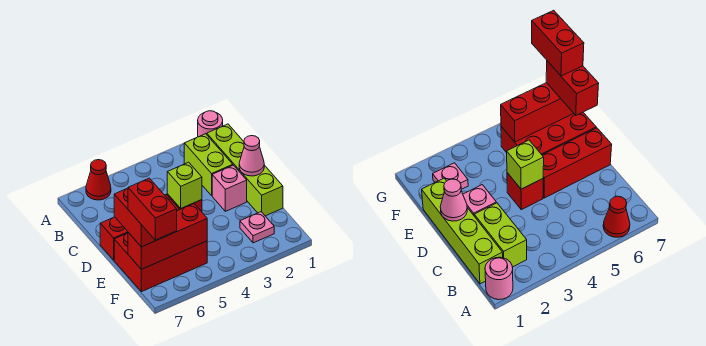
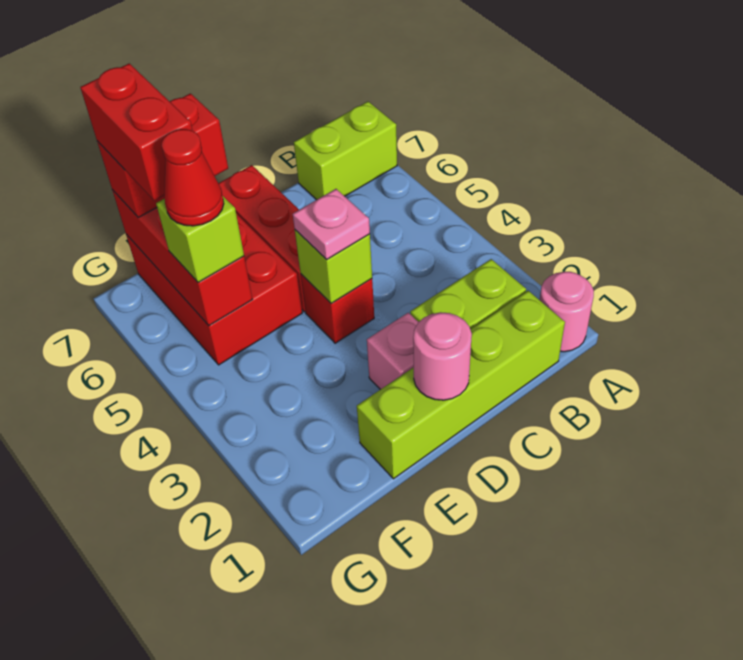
red cone A6 level 1 -> red cone F5 level 4
none -> lime brick A7:B7 level 1
pink cone D1 level 2 -> pink round brick D1 level 2
pink plate F2 level 1 -> pink plate D4 level 3
none -> lime brick F5 level 3
red brick F7:G7 level 4 -> red brick F6:F7 level 4

